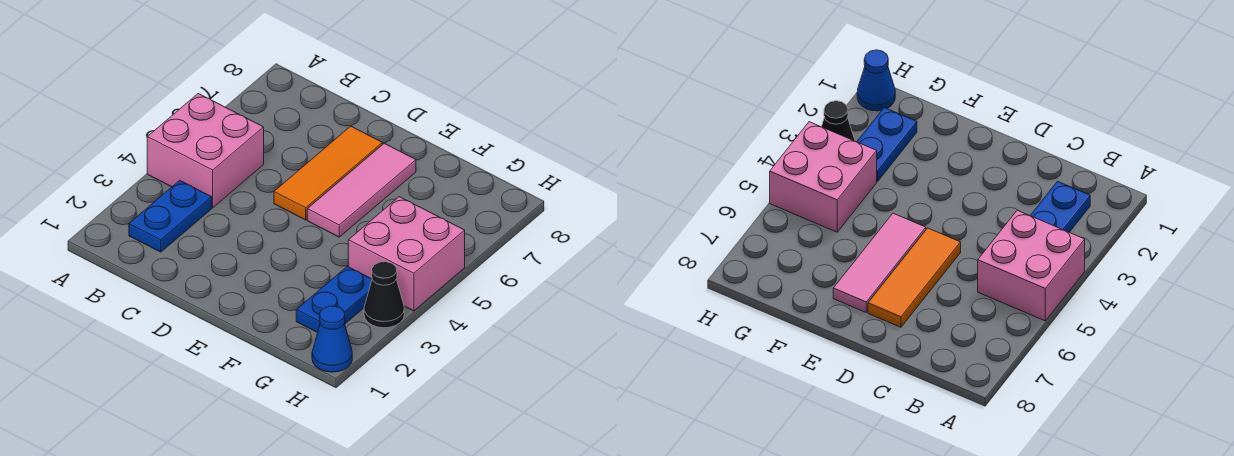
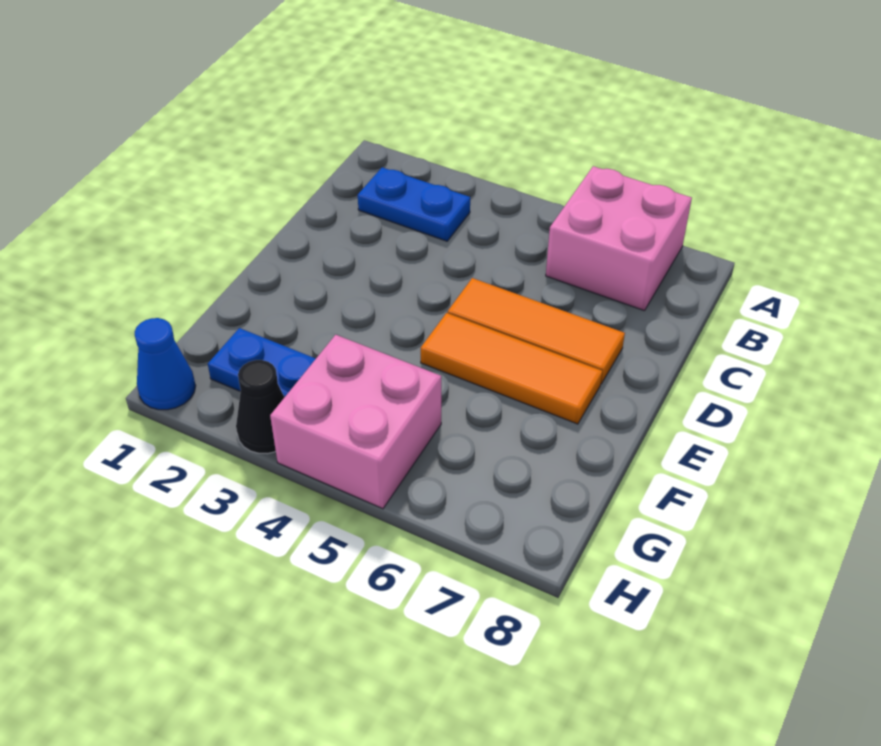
pink brick A4:B5 level 1 -> pink brick A6:B7 level 1
pink tile E5:E7 level 1 -> orange tile E5:E7 level 1

